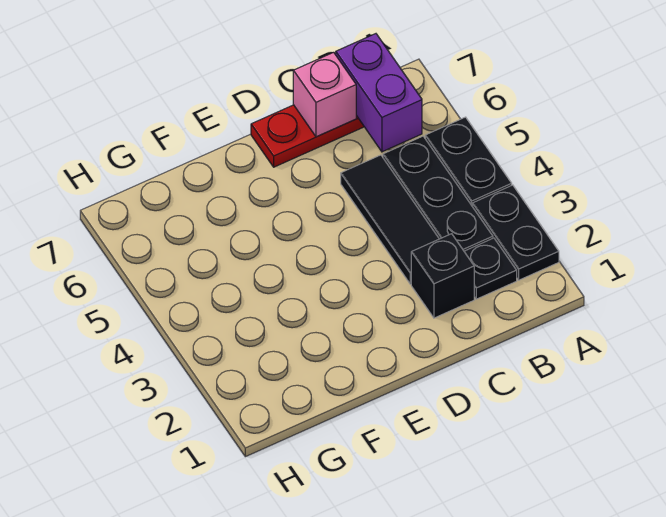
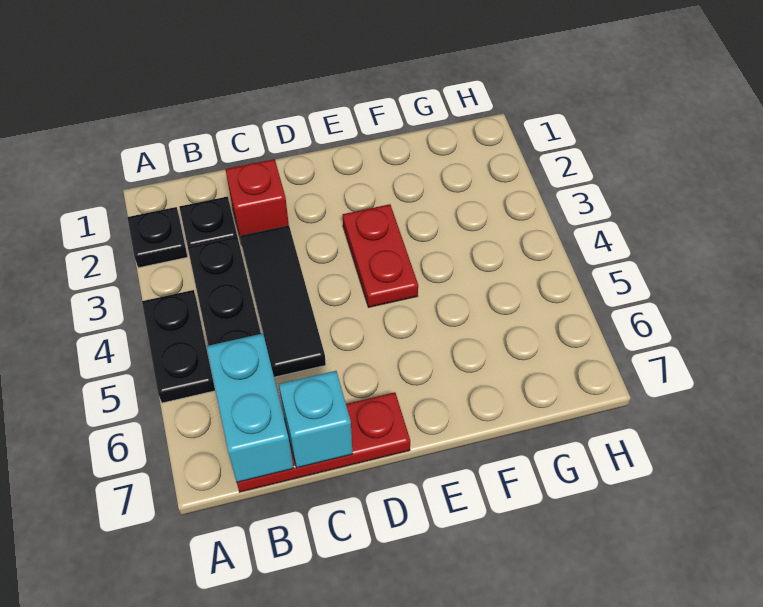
black plate A2:A3 level 1 -> black plate A2 level 1
purple brick B6:B7 level 2 -> cyan brick B6:B7 level 2
black brick C2 level 1 -> red brick C2 level 1
pink brick C7 level 2 -> cyan brick C7 level 2
none -> red plate E3:E4 level 1

